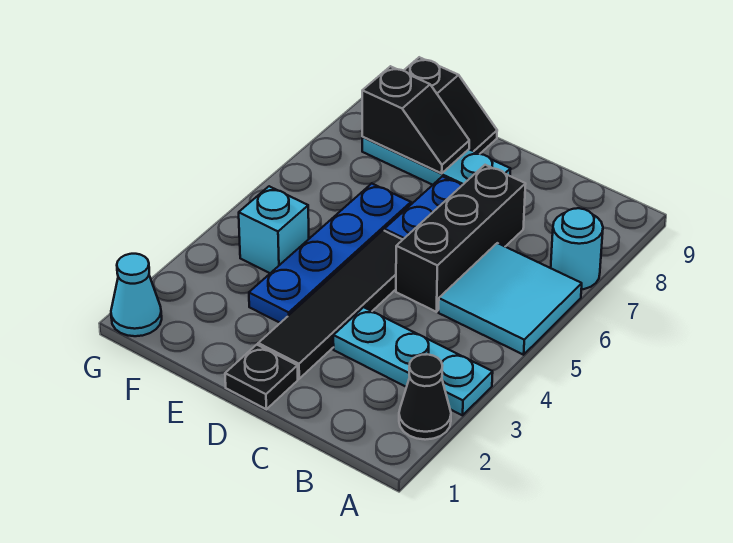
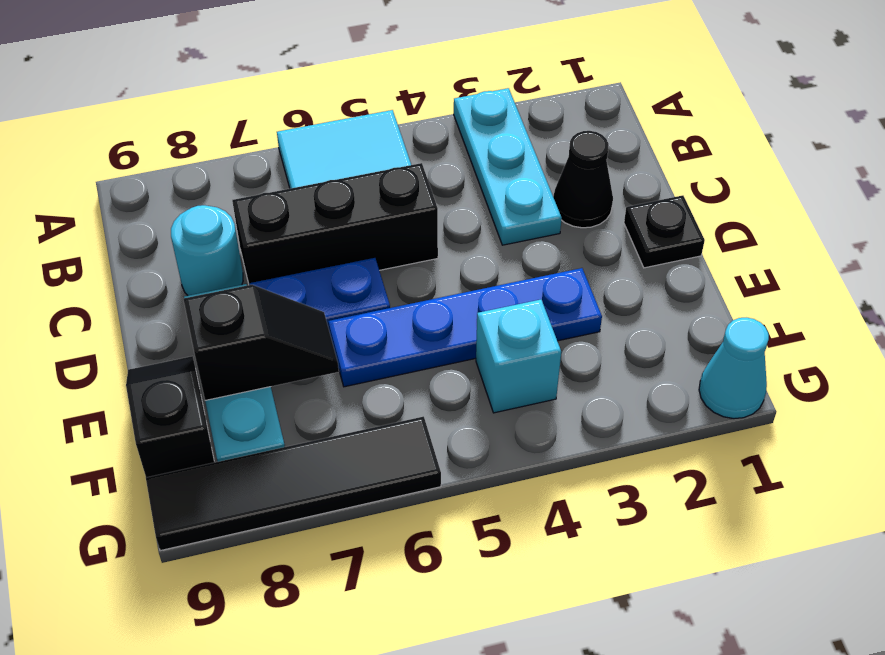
black cone A2 level 1 -> black cone C2 level 1
cyan round brick A7 level 1 -> cyan round brick C8 level 1
black tile D2:D5 level 1 -> black tile G6:G9 level 1
black slope E8:F8 level 2 top F -> black slope E7:E8 level 2 top 8

